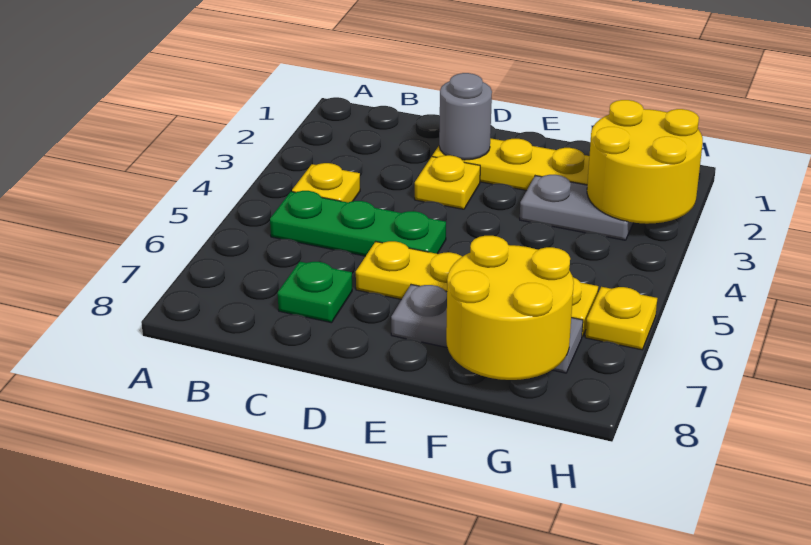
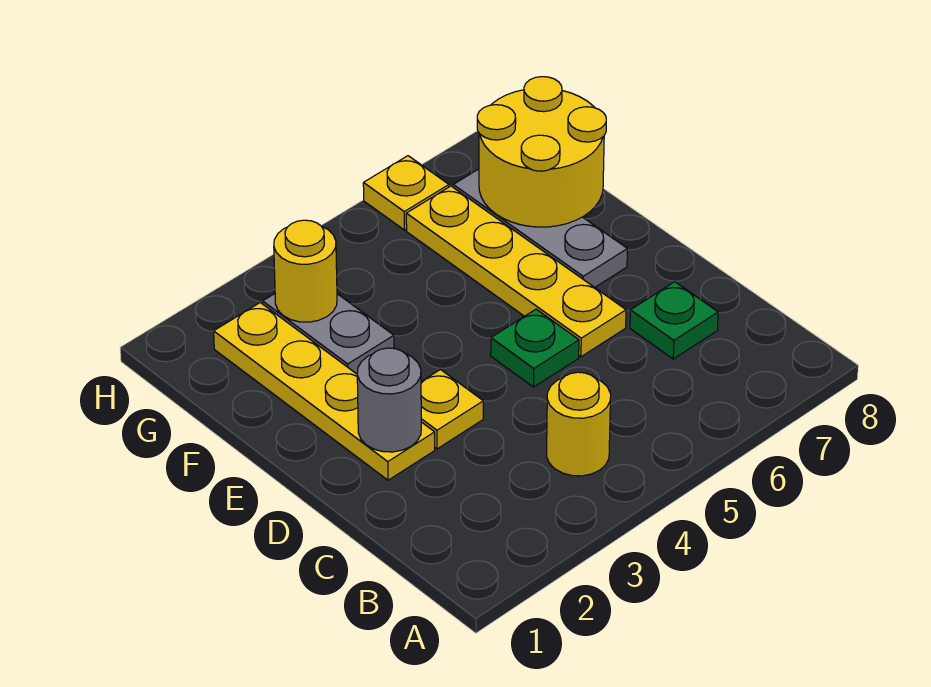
yellow plate B4 level 1 -> yellow round brick B4 level 1
green plate B5:D5 level 1 -> green plate D5 level 1
yellow round brick G2:H3 level 2 -> yellow round brick G3 level 2

